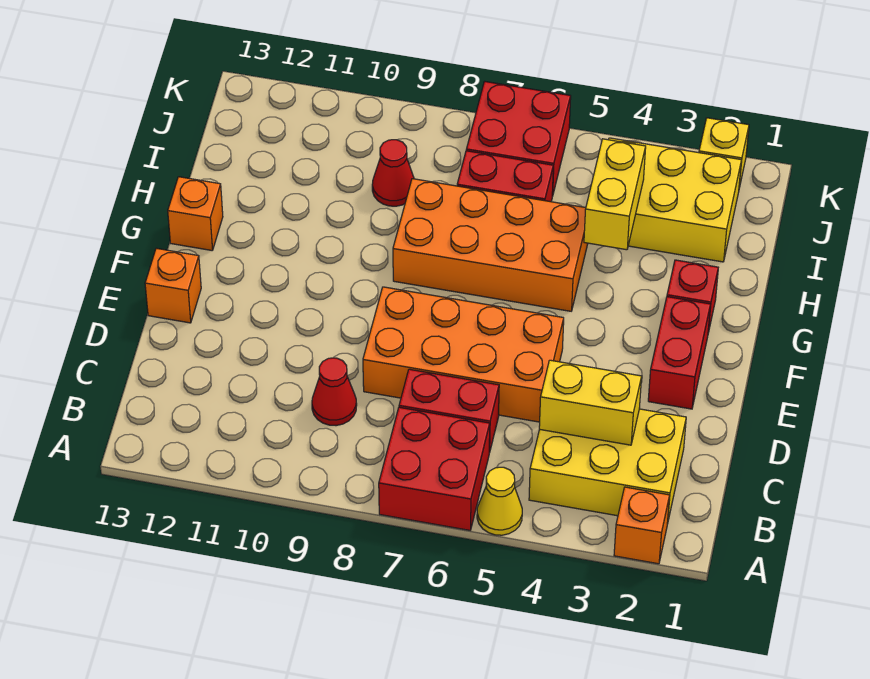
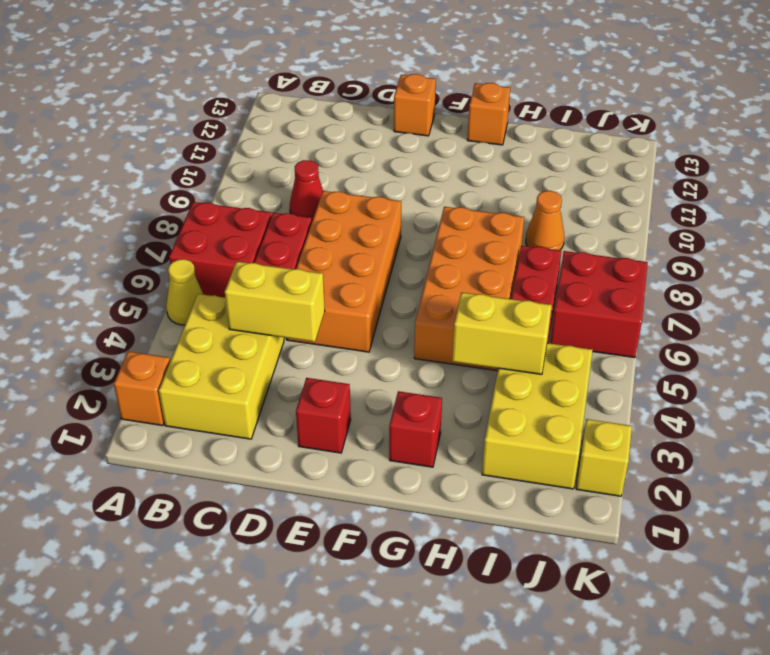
yellow brick C3:C4 level 2 -> yellow brick C4:D4 level 2
red brick E2:F2 level 1 -> red brick E2 level 1
red cone I9 level 1 -> orange cone I9 level 1

